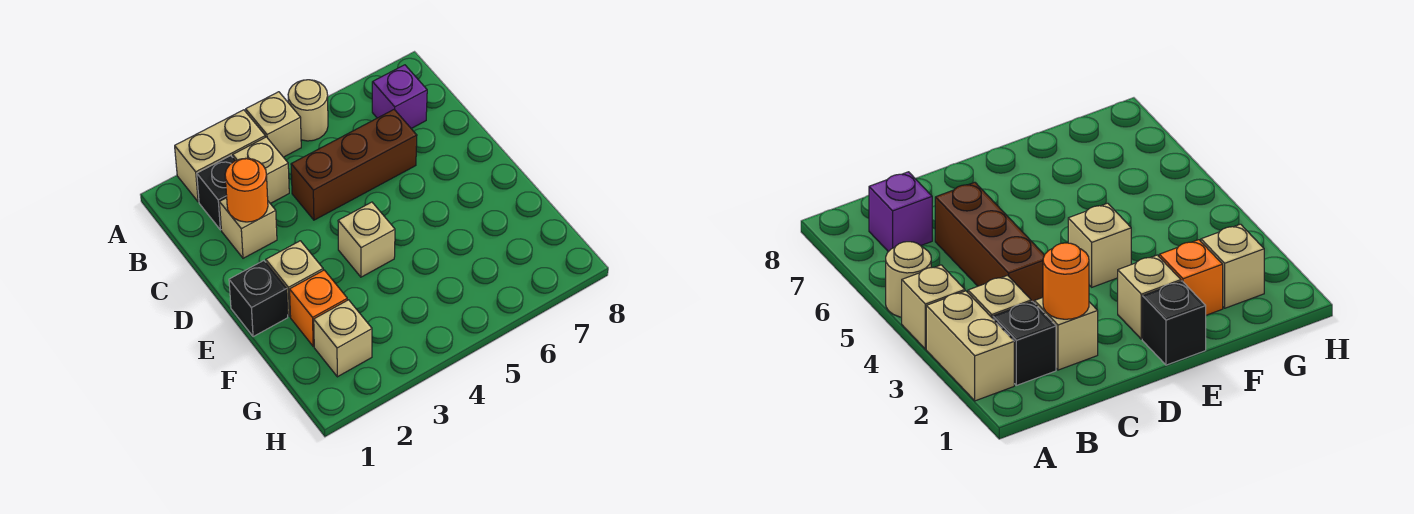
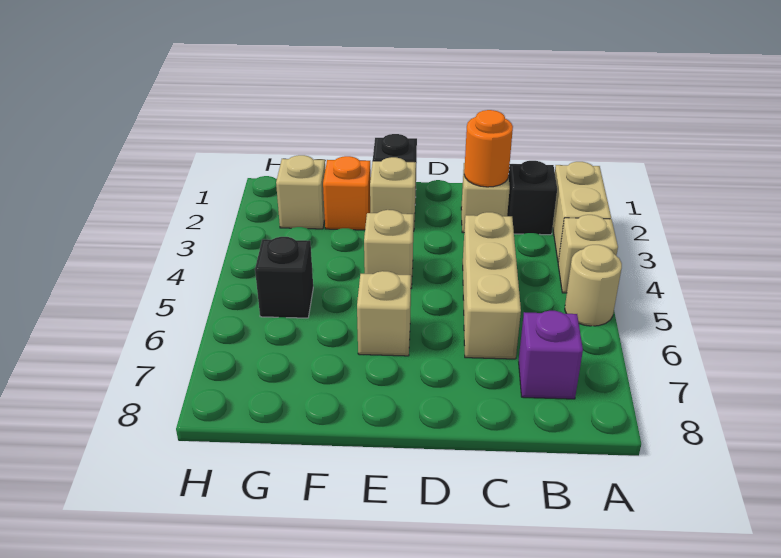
tan brick B3 level 1 -> tan brick E6 level 1
brown brick C4:C6 level 1 -> tan brick C4:C6 level 1
none -> black brick G5 level 1

